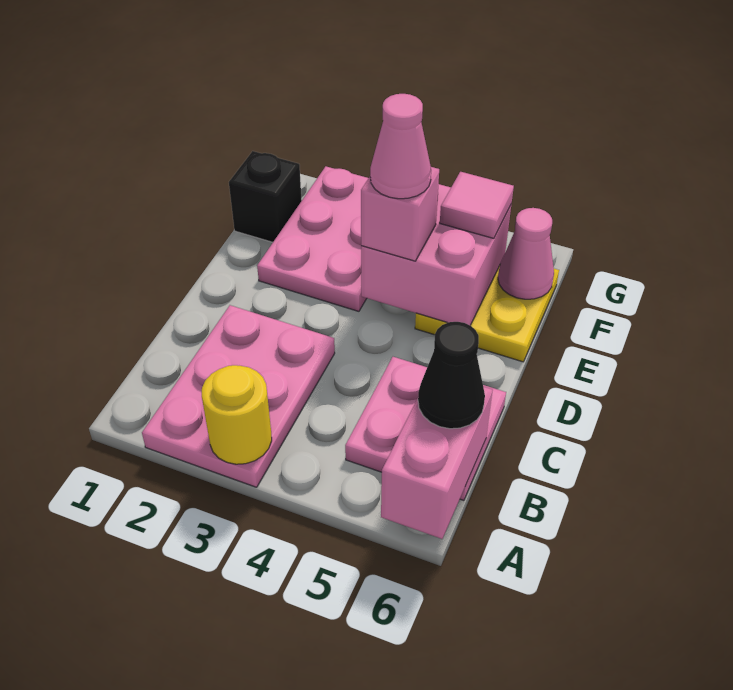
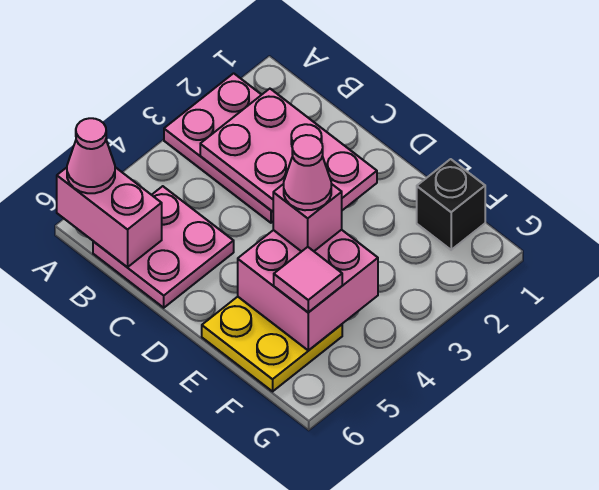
yellow round brick A3 level 2 -> none
black cone B6 level 3 -> none
pink plate E2:G3 level 1 -> pink plate B2:D3 level 2
pink cone F6 level 2 -> pink cone A6 level 3

